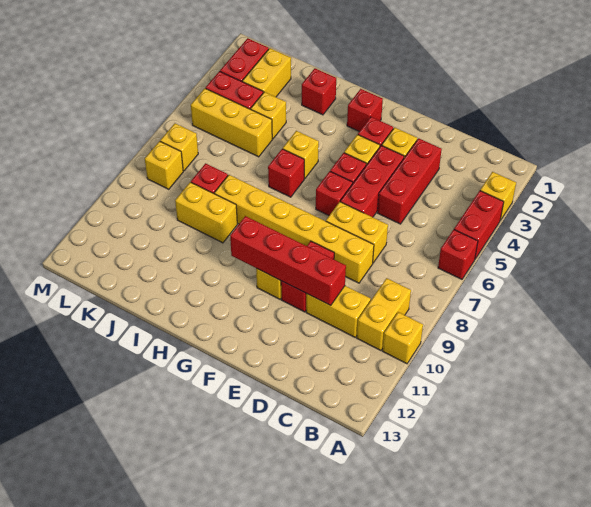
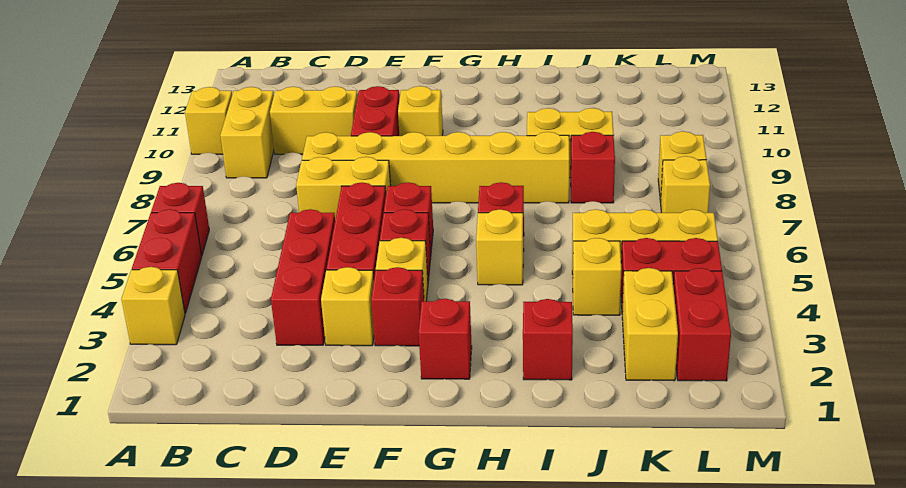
red brick D10:G10 level 2 -> none

